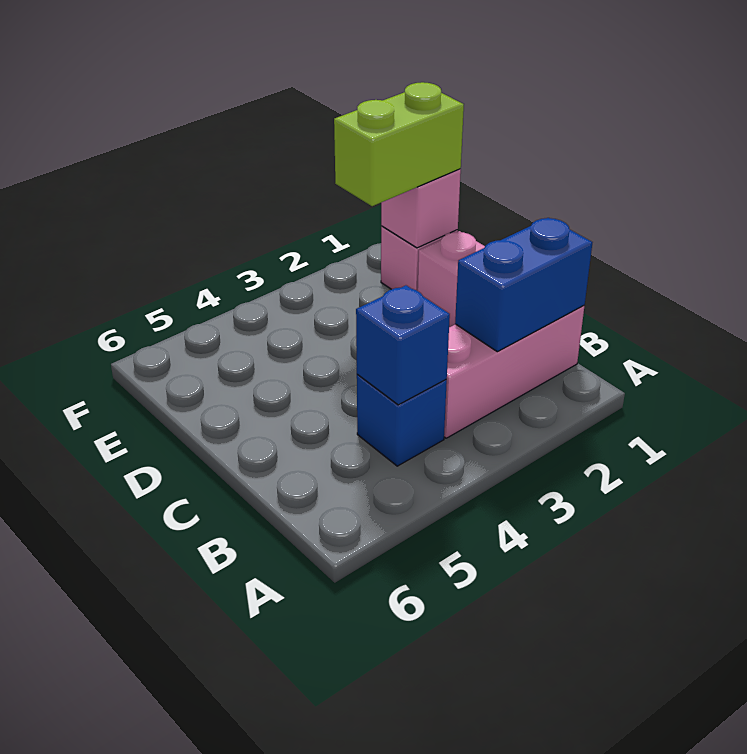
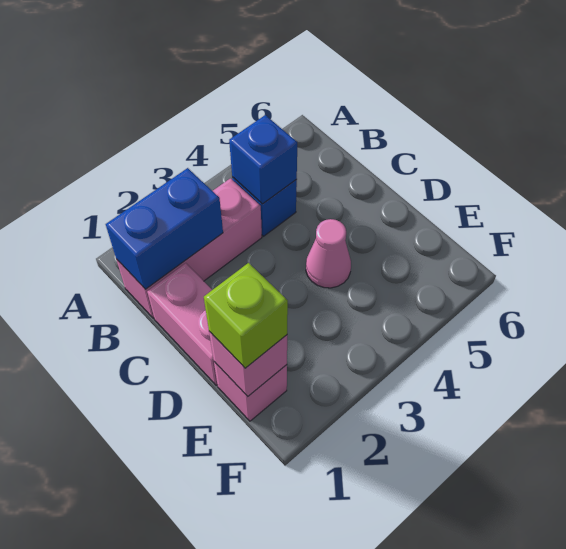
none -> pink cone D4 level 1
lime brick E1:E2 level 3 -> lime brick E1 level 3

